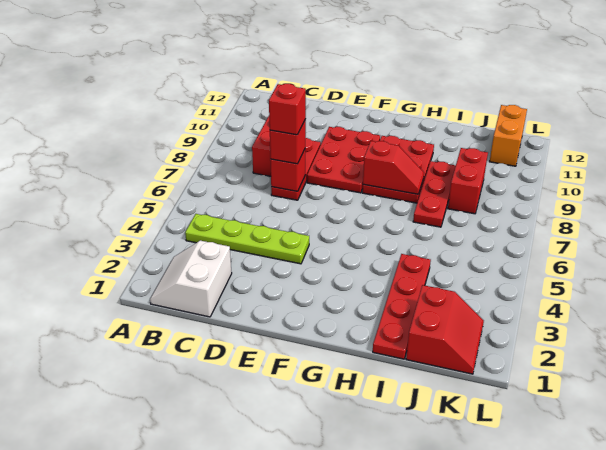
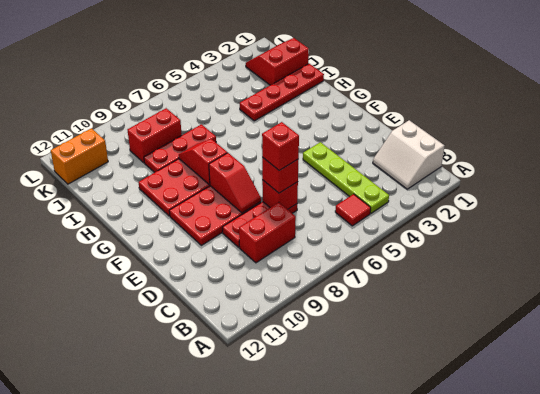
white slope B1:C2 level 1 top C -> white slope B1:C2 level 1 top 1
none -> red tile B5 level 1
none -> red slope E8:F8 level 2 top F

